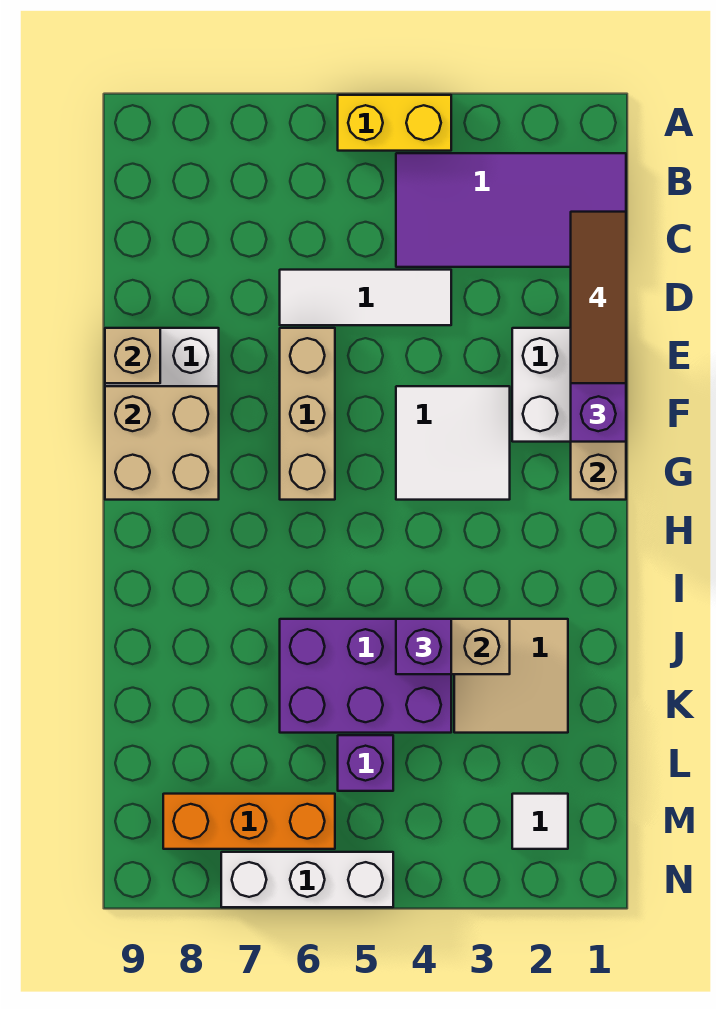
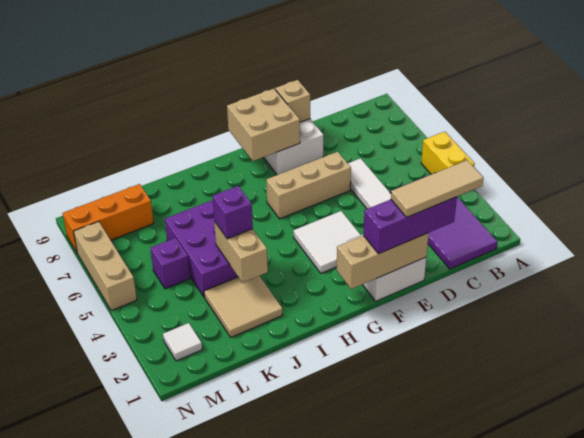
brown tile C1:E1 level 4 -> tan tile C1:E1 level 4
orange brick M6:M8 level 1 -> orange brick L8:N8 level 1
white brick N5:N7 level 1 -> tan brick N5:N7 level 1

